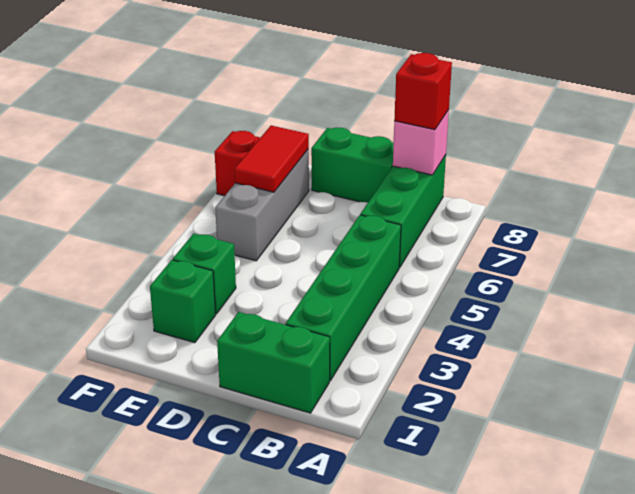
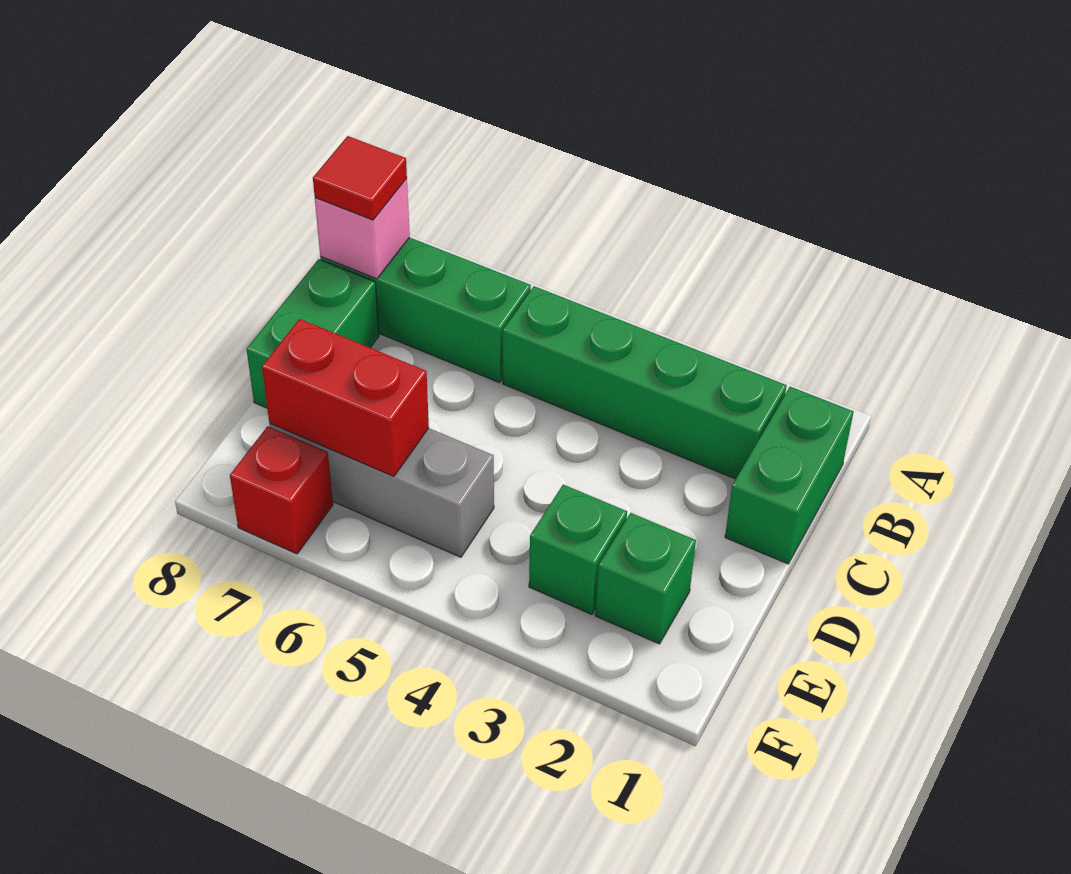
red brick B8 level 3 -> red tile B8 level 3
red tile E6:E7 level 2 -> red brick E6:E7 level 2

